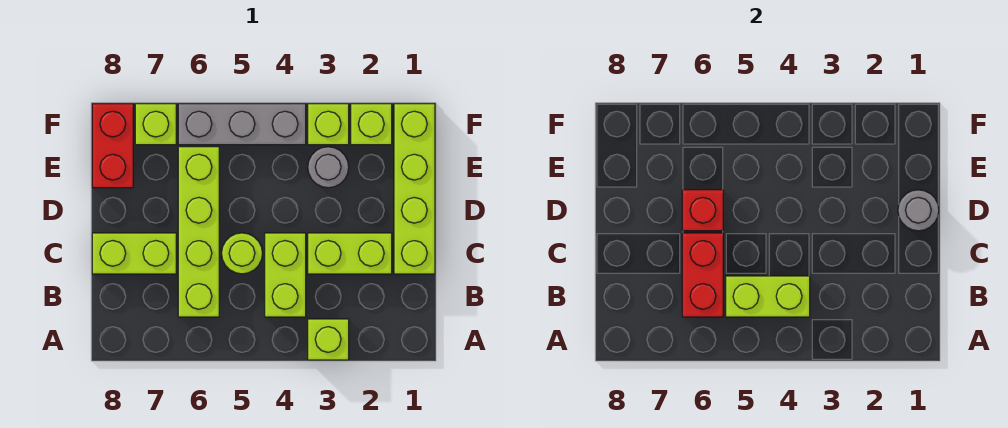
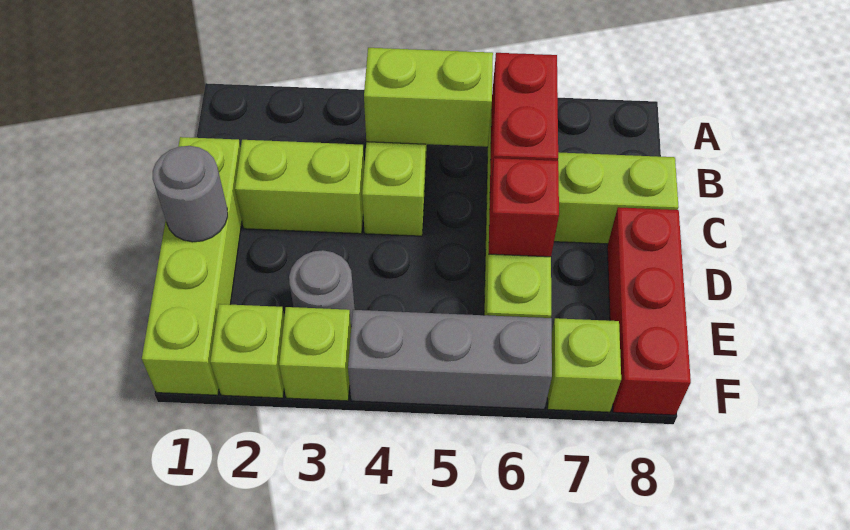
lime brick A3 level 1 -> none
lime round brick C5 level 1 -> none
red brick E8:F8 level 1 -> red brick D8:F8 level 1

